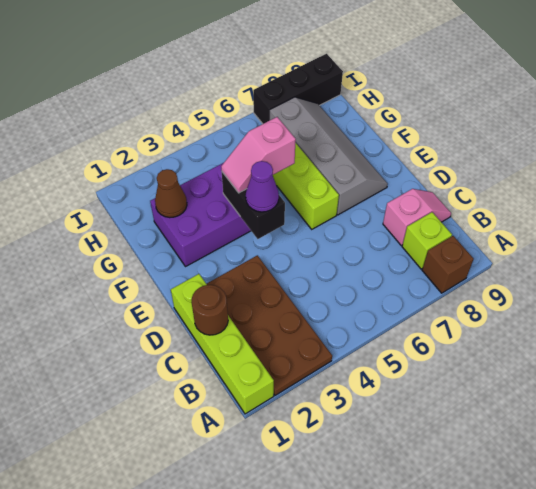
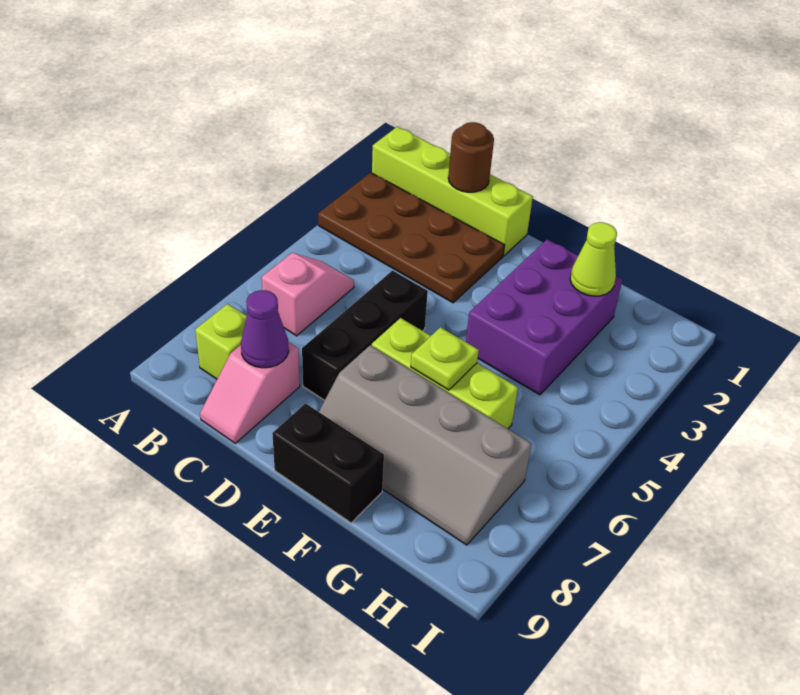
brown brick A8 level 1 -> none
black brick E4:F4 level 2 -> black brick E9:F9 level 1
purple cone E4 level 3 -> purple cone C8 level 2
pink slope F4:F5 level 3 top 5 -> pink slope B5:B6 level 1 top 6
none -> lime plate F6 level 2
brown cone G2 level 2 -> lime cone G2 level 2
black brick I7:I9 level 1 -> black brick D5:D7 level 1

